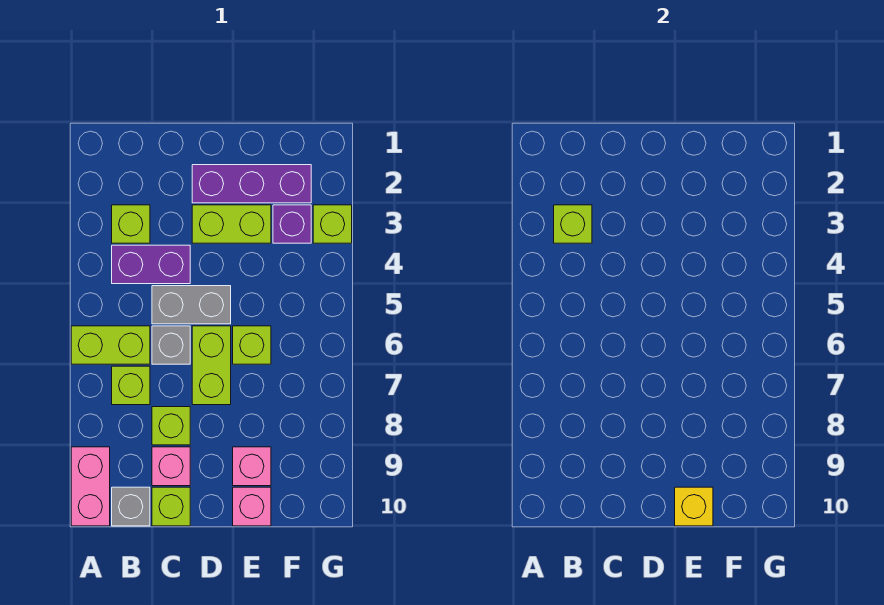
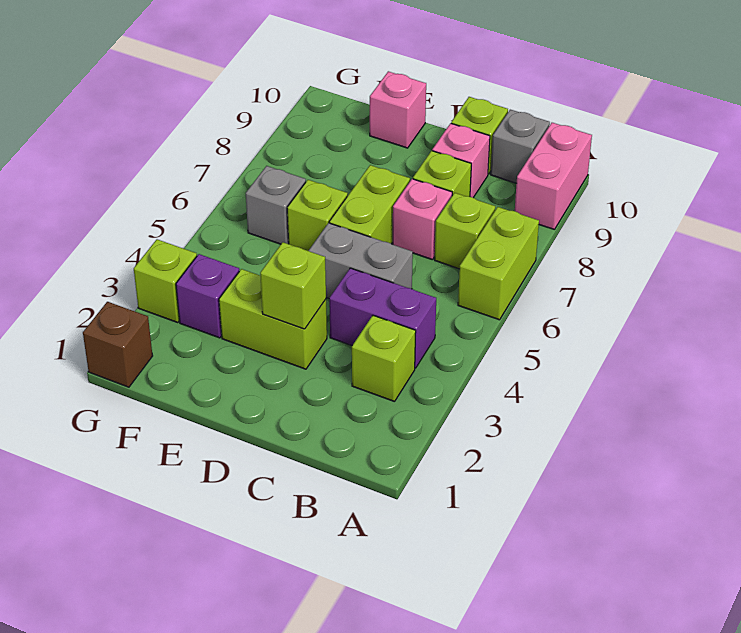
lime brick A6:B6 level 1 -> lime brick A6:A7 level 1
lime brick B3 level 2 -> lime brick D3 level 2
grey brick C6 level 1 -> grey brick F6 level 1
purple brick D2:F2 level 1 -> none
pink brick E9 level 1 -> pink brick C7 level 1
yellow brick E10 level 2 -> none
none -> brown brick G1 level 1

